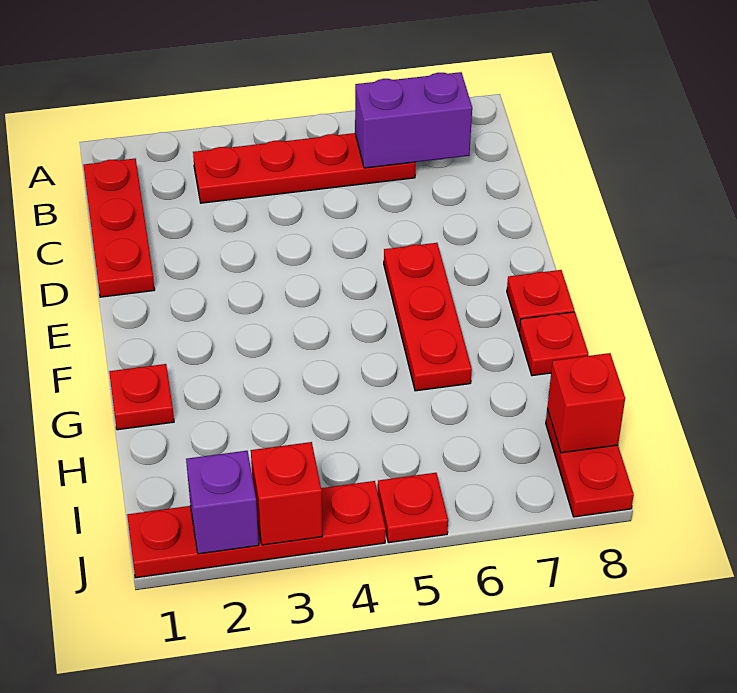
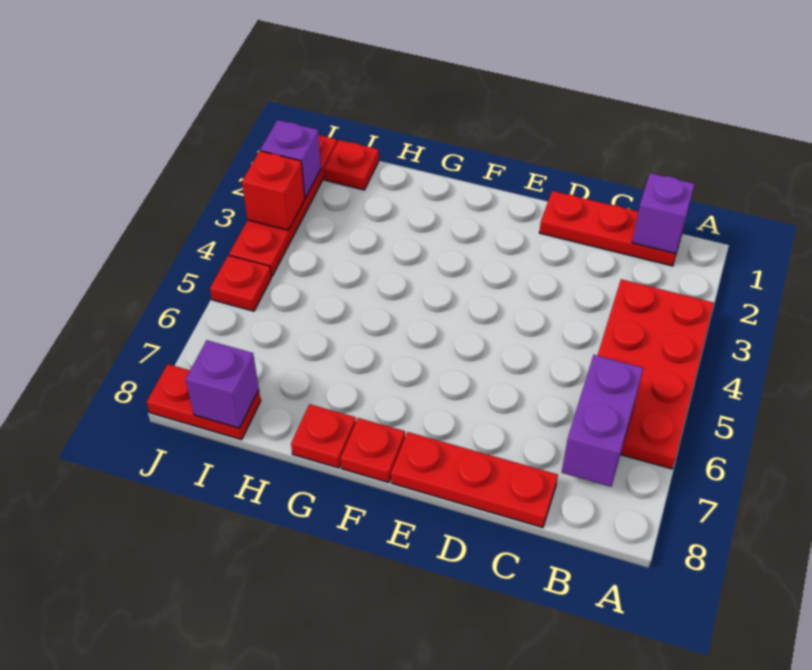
none -> purple brick B1 level 2
red plate B3:B6 level 1 -> red plate A3:B6 level 1
red plate E6:G6 level 1 -> red plate C8:E8 level 1
red plate G1 level 1 -> red plate I1 level 1
red brick I8 level 2 -> purple brick I8 level 2

